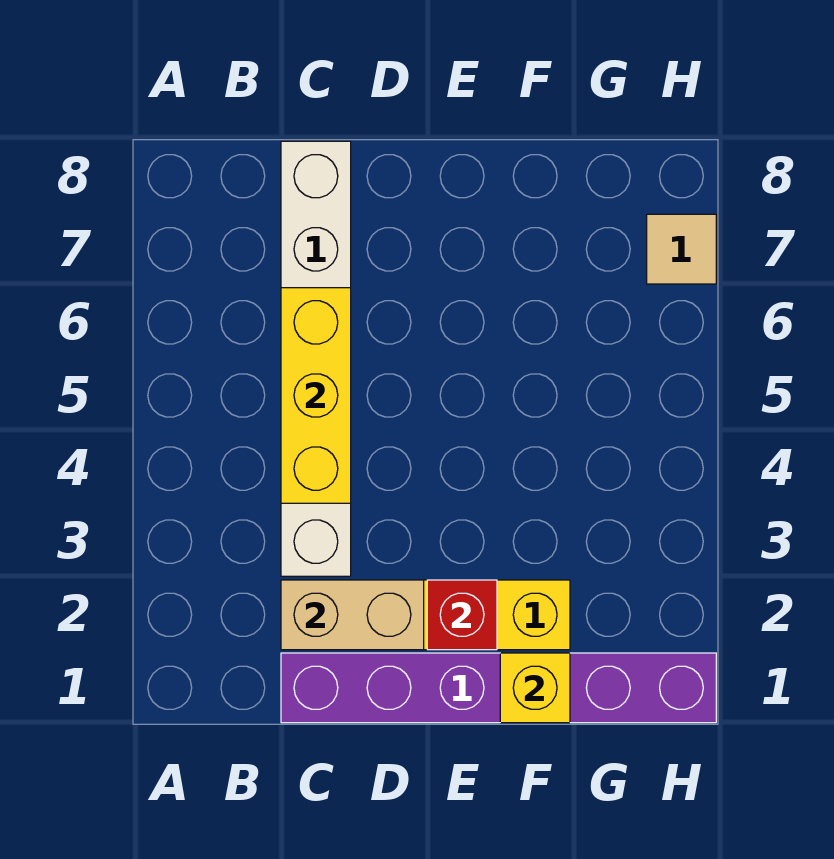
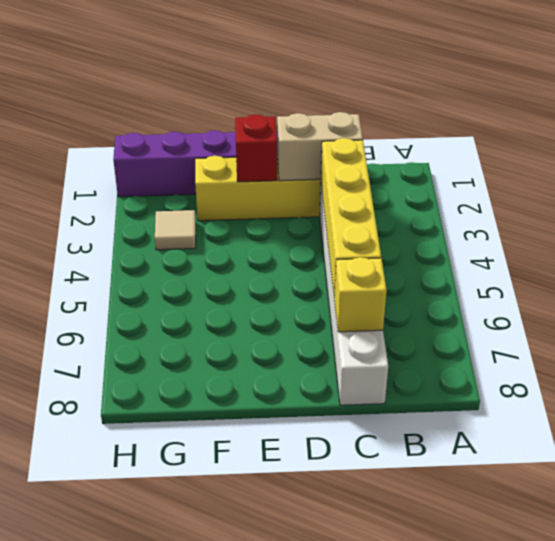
yellow brick C4:C6 level 2 -> yellow brick C3:C6 level 2
yellow brick F1 level 2 -> yellow brick C7 level 2
tan tile H7 level 1 -> tan tile G3 level 1

